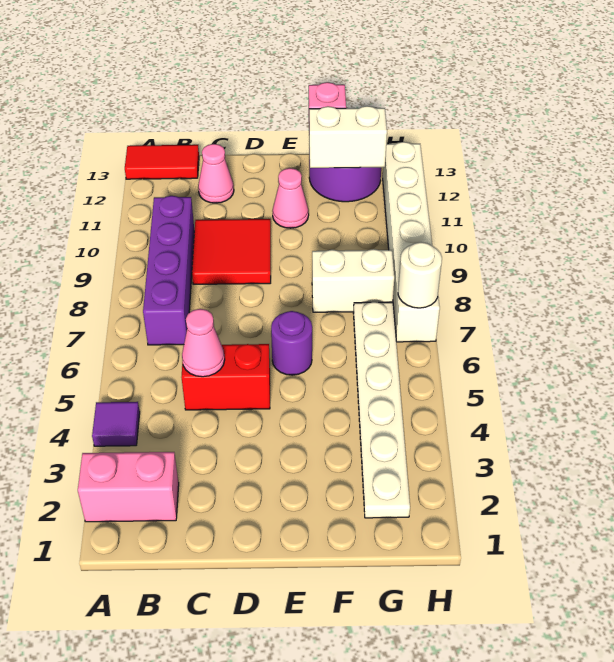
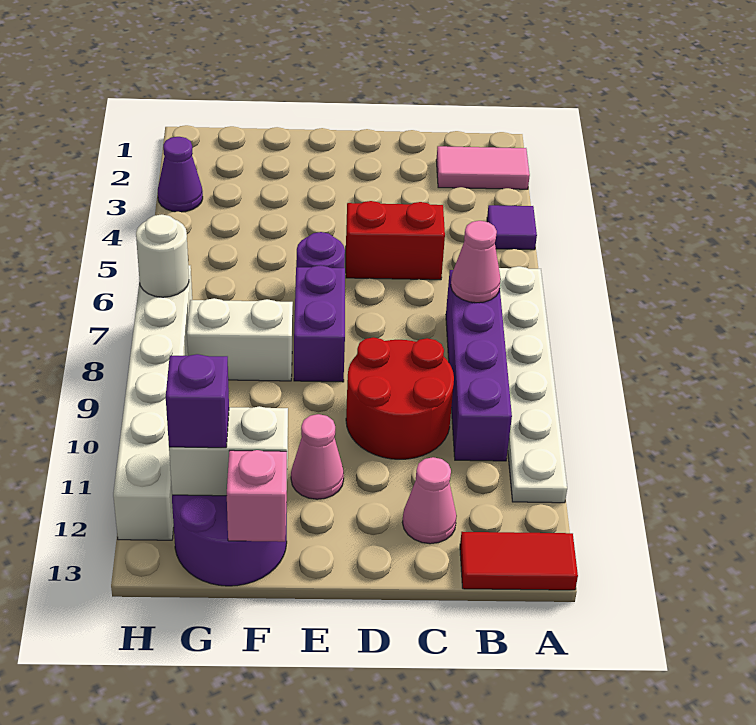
pink brick A2:B2 level 1 -> pink tile A2:B2 level 1
pink cone C5 level 2 -> pink cone B7 level 2
red tile C9:D10 level 1 -> red round brick C9:D10 level 1
none -> purple brick E7:E8 level 1
white plate G2:G7 level 1 -> white plate A6:A11 level 1
none -> purple brick G12 level 3
none -> purple cone H3 level 1

